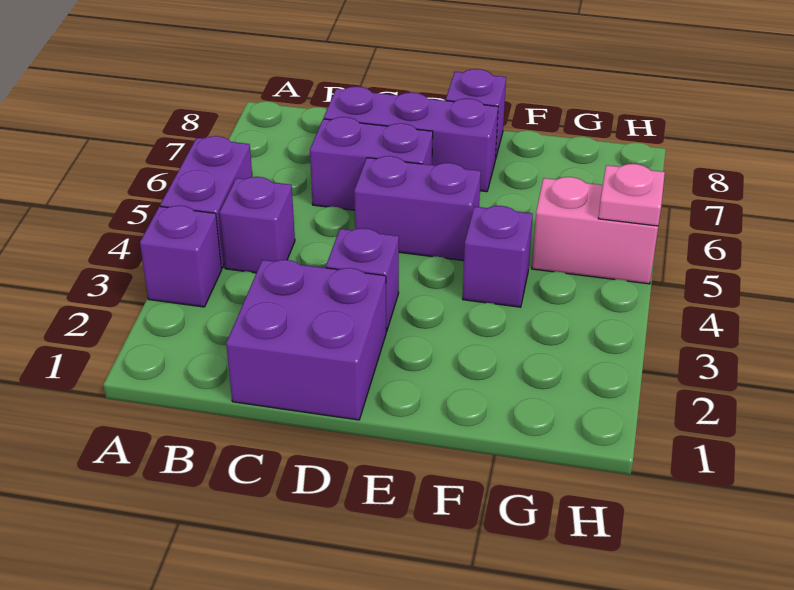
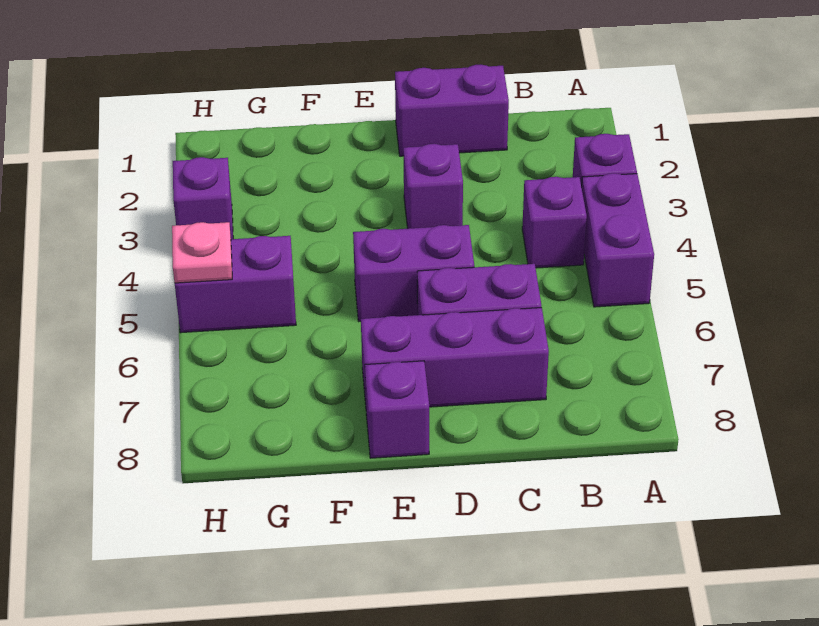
purple brick C1:D2 level 1 -> purple brick C1:D1 level 1
purple brick F4 level 1 -> purple brick H3 level 1
pink brick G5:H5 level 1 -> purple brick G5:H5 level 1

